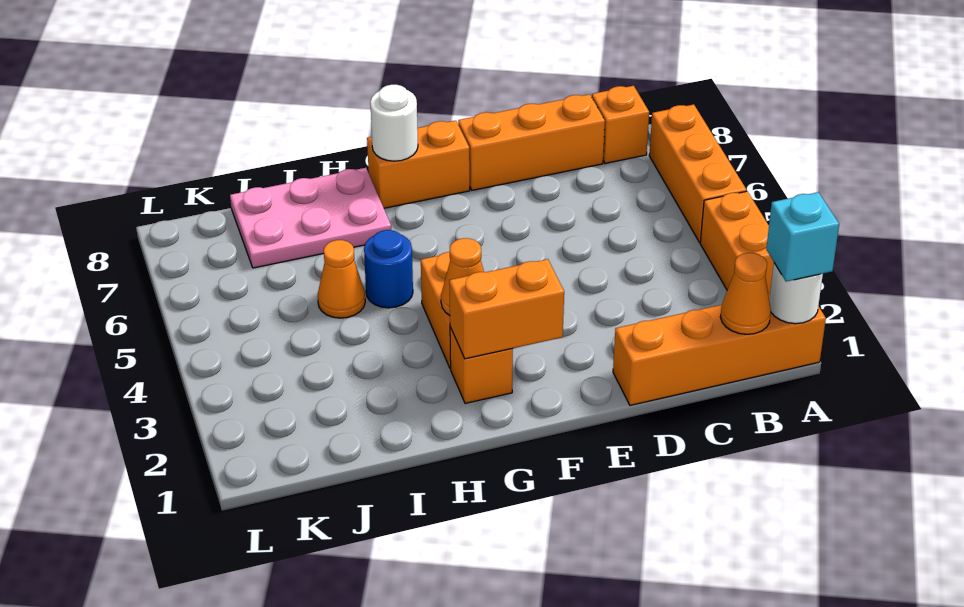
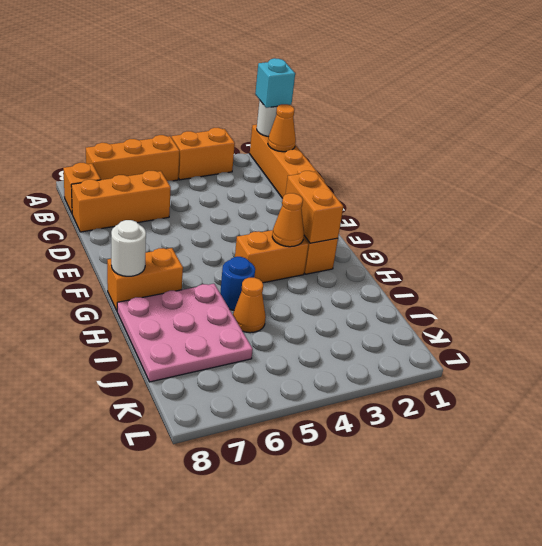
orange brick C8:E8 level 1 -> orange brick C6:C8 level 1
orange brick F8:G8 level 1 -> orange brick G7:G8 level 1
pink plate H7:J8 level 1 -> pink plate H6:J8 level 1

